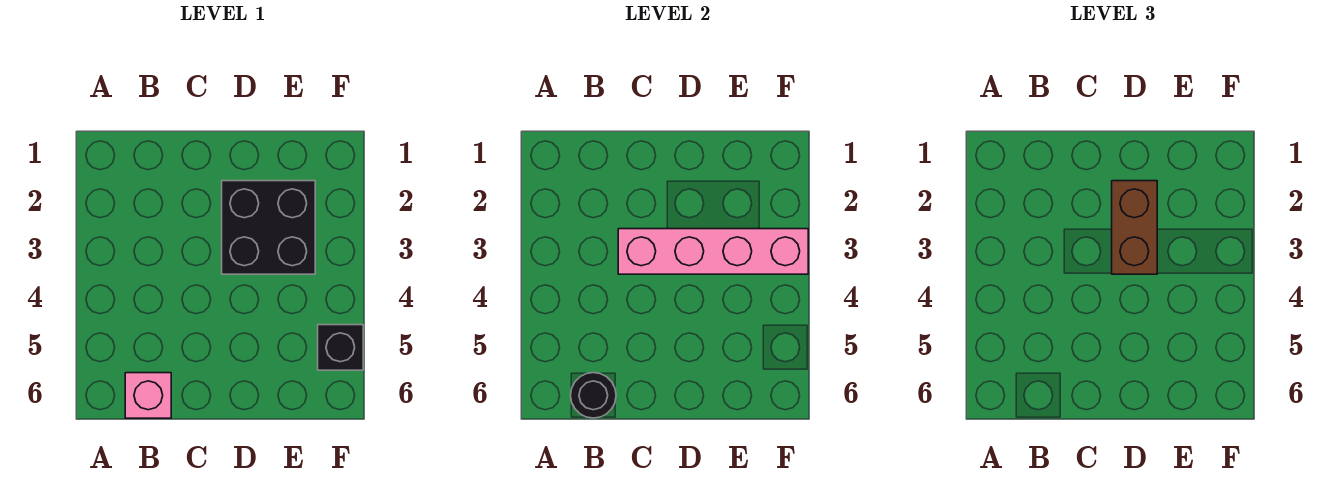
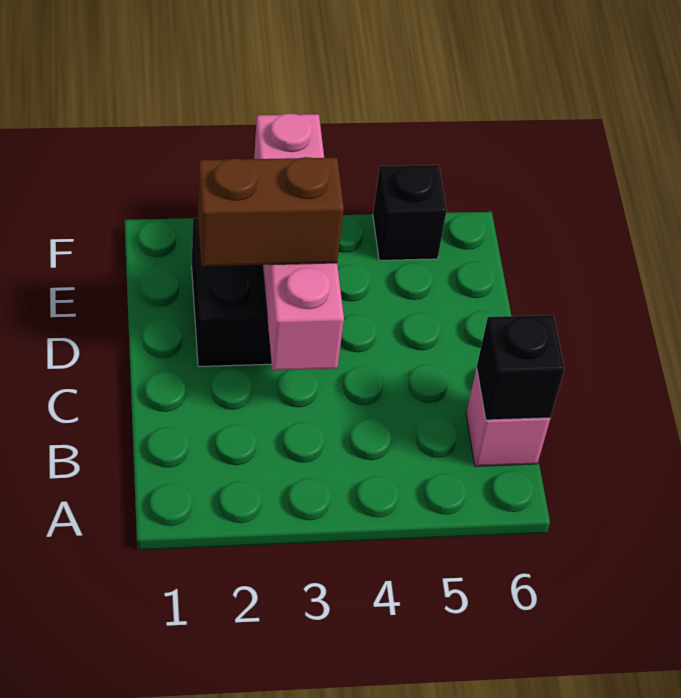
black round brick B6 level 2 -> black brick B6 level 2

